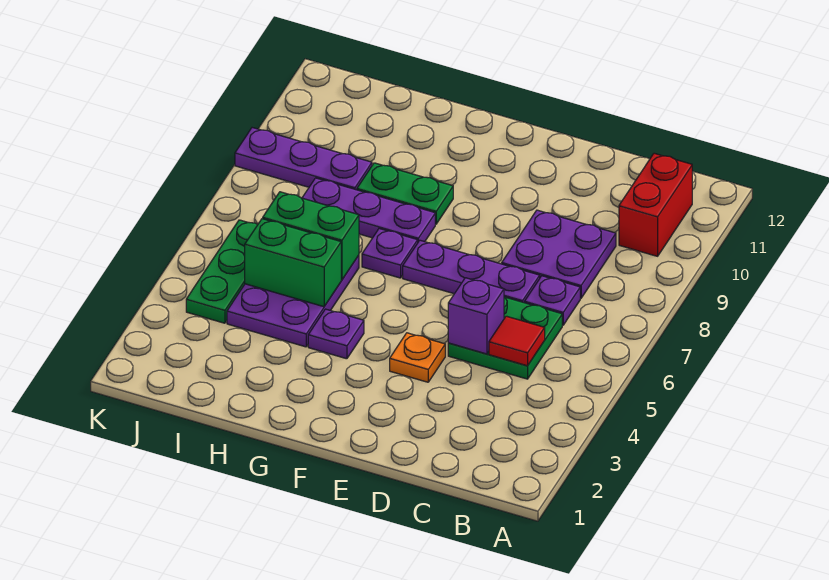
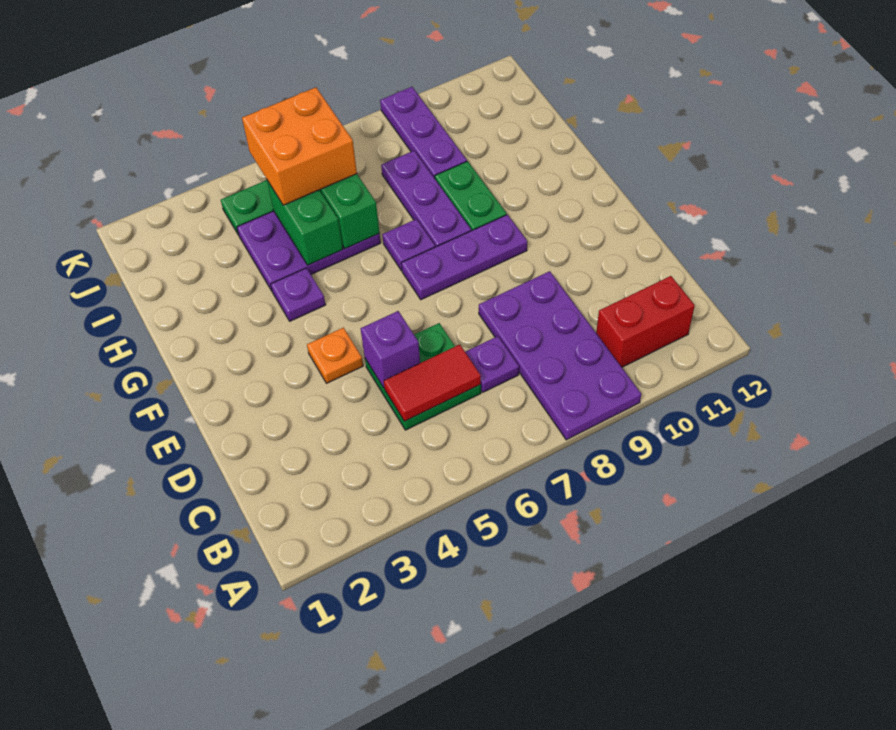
red tile C5 level 2 -> red tile C5:C6 level 2
purple plate C8:D9 level 1 -> purple plate A8:D9 level 1
purple plate D7:F7 level 1 -> purple plate F7:F9 level 1
none -> orange brick I5:J6 level 3

